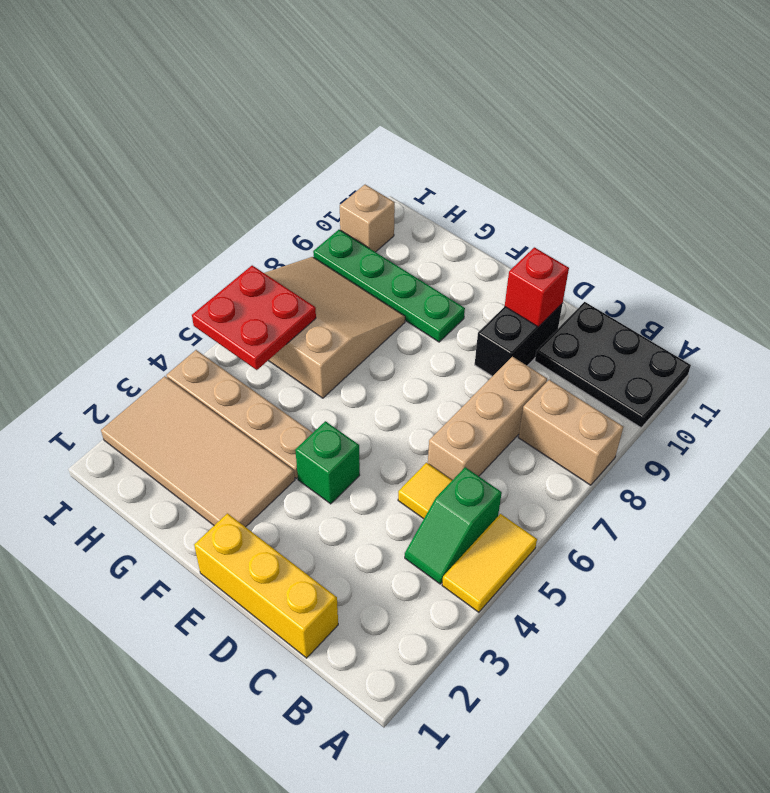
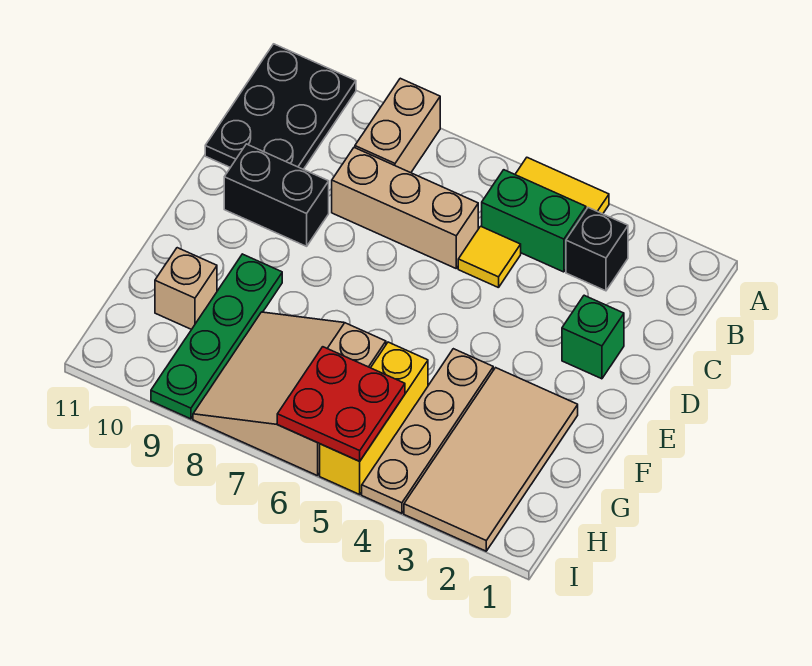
none -> black brick B3 level 1
green slope B4:B5 level 1 top 5 -> green brick B4:B5 level 1
yellow brick C1:E1 level 1 -> yellow brick G5:I5 level 1
red brick D10 level 2 -> none
green brick E4 level 1 -> green brick D2 level 1
tan brick I10 level 1 -> tan brick G10 level 1

